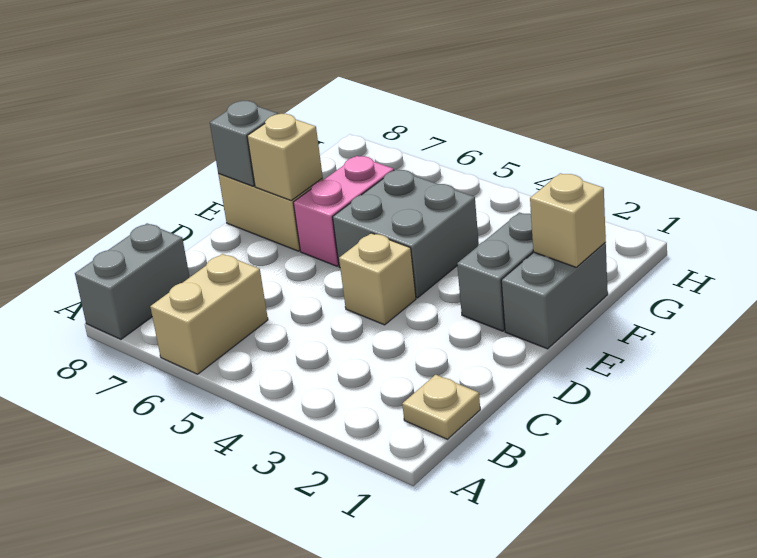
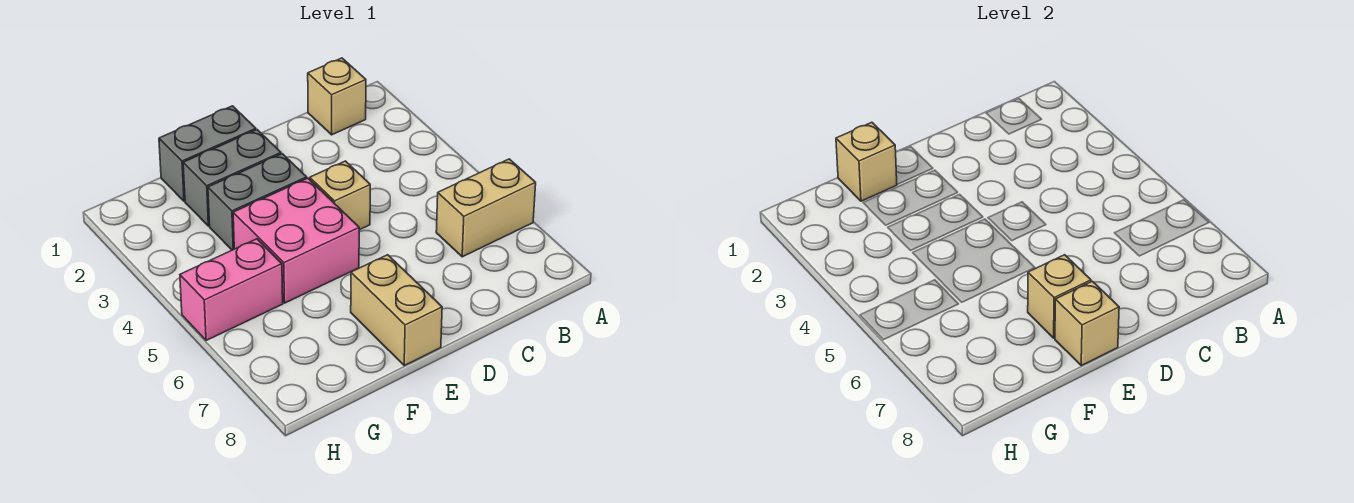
grey brick A8:B8 level 1 -> grey brick E3:F3 level 1
tan plate B1 level 1 -> tan brick B1 level 1
grey brick E4:F5 level 1 -> pink brick E4:F5 level 1
pink brick E6:F6 level 1 -> pink brick G5:H5 level 1
grey brick E8 level 2 -> tan brick E8 level 2

